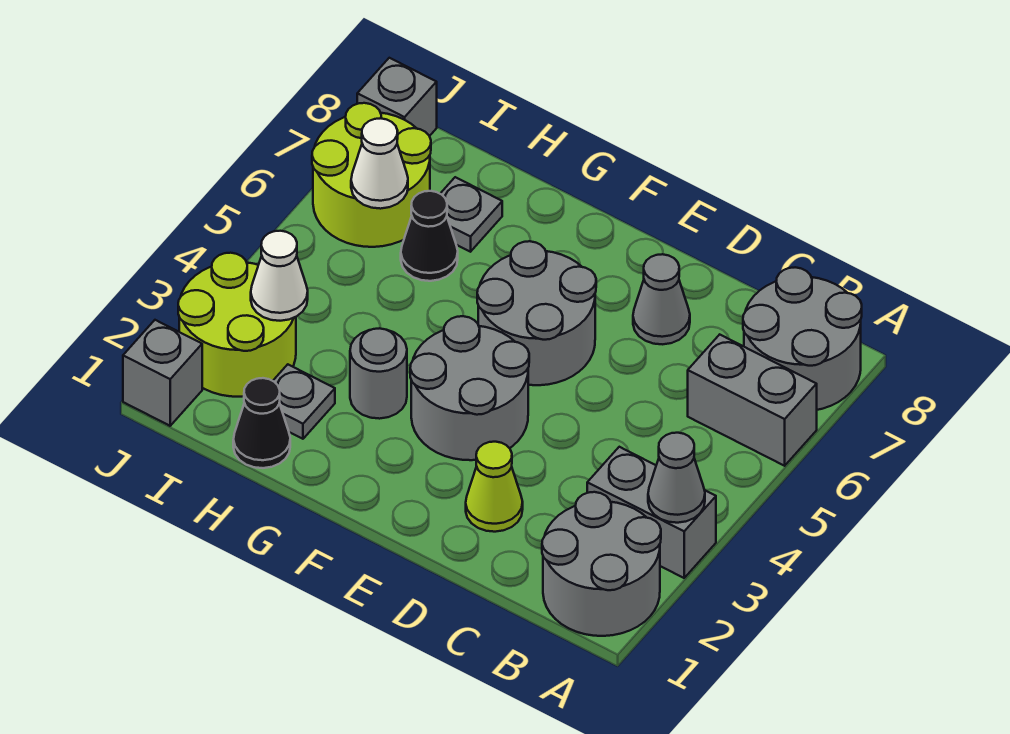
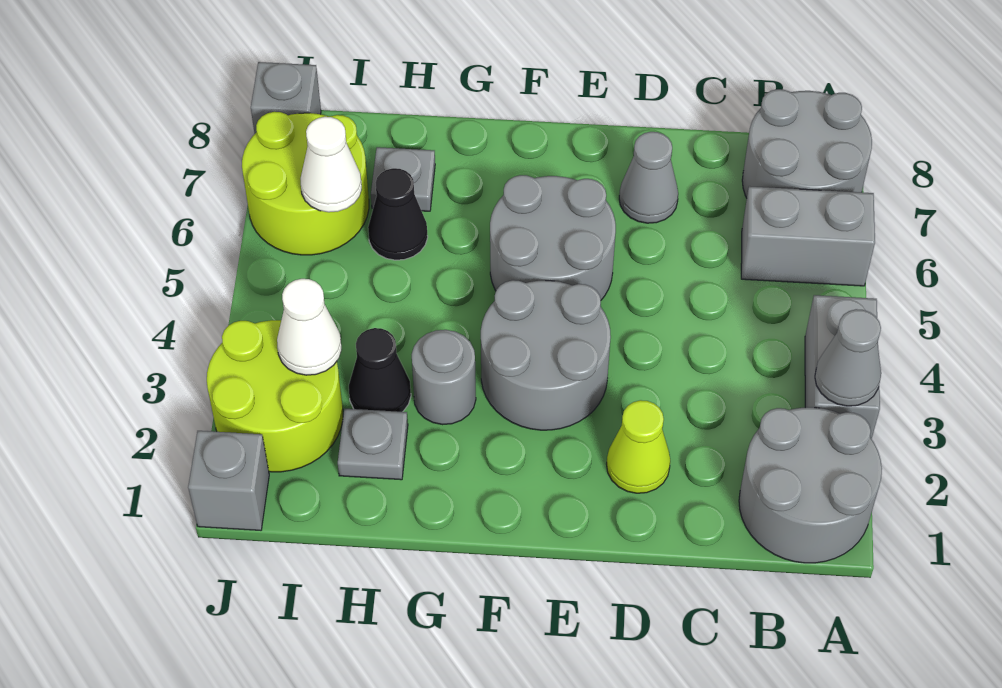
grey brick A3:B3 level 1 -> grey brick A3:A4 level 1
black cone H1 level 1 -> black cone H3 level 1

